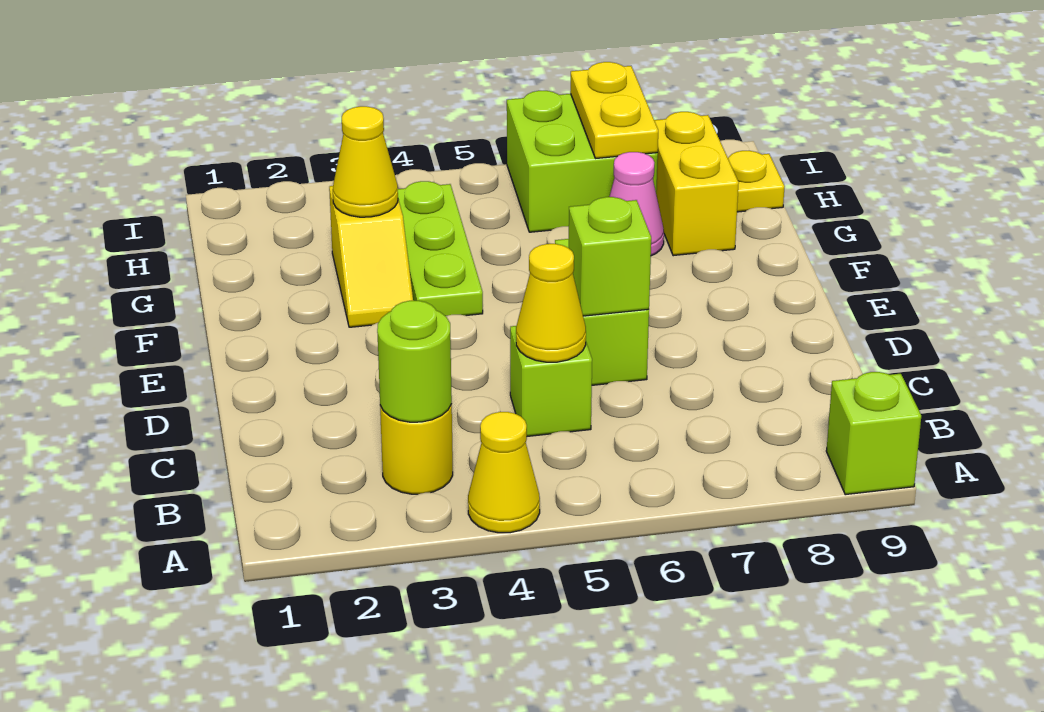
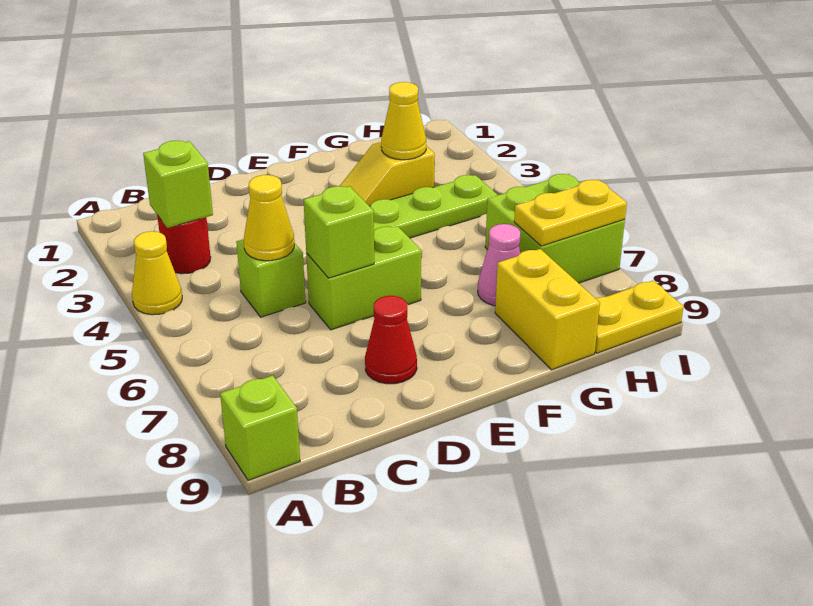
yellow round brick B3 level 1 -> red round brick B3 level 1
lime round brick B3 level 2 -> lime brick B3 level 2
none -> red cone D8 level 1
yellow brick G8:H8 level 1 -> yellow brick G8:G9 level 1
yellow plate H9 level 1 -> yellow plate H9:I9 level 1

